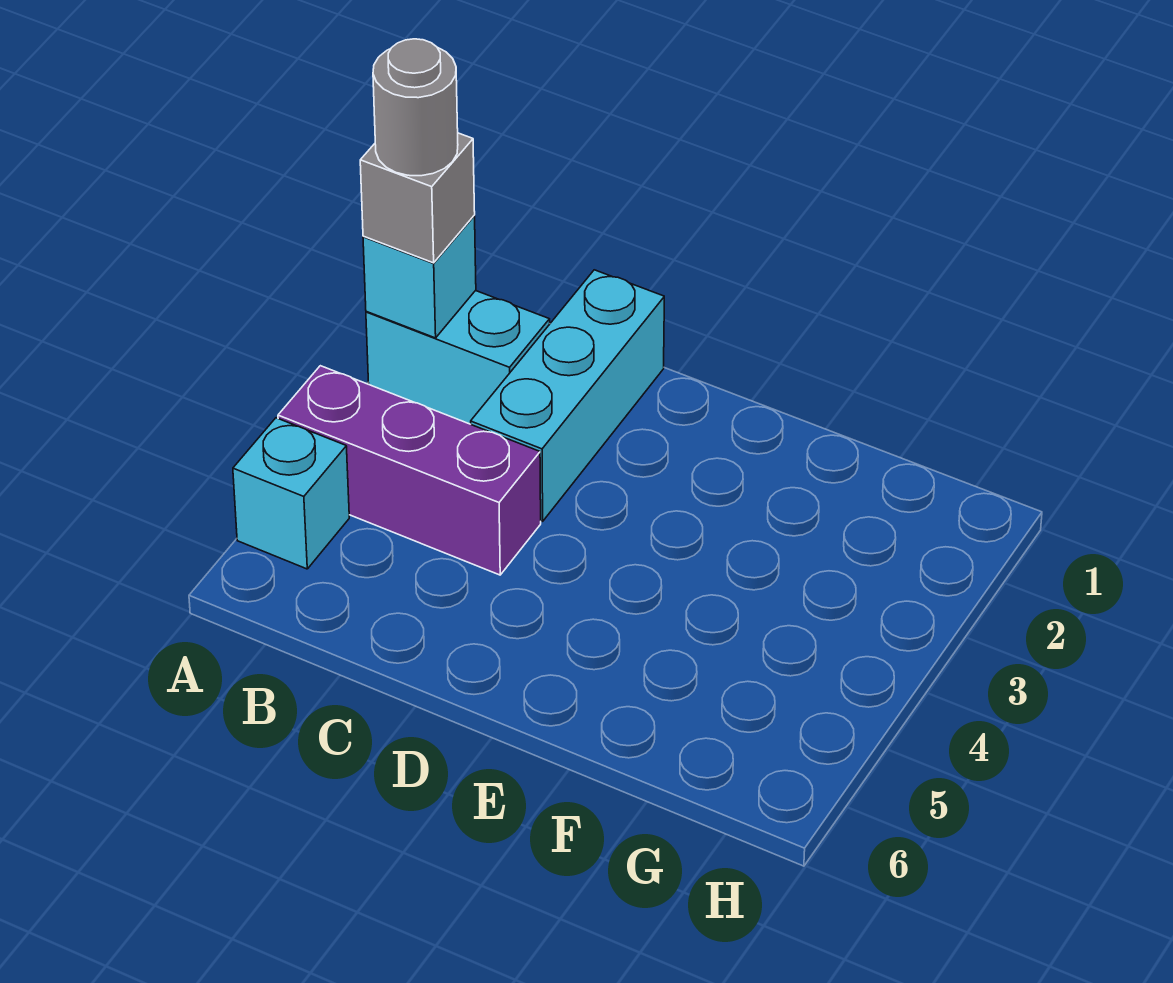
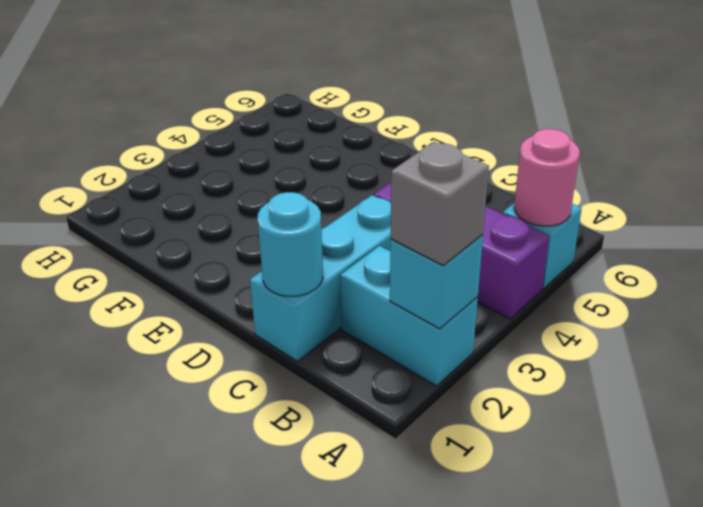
grey round brick A2 level 4 -> none
none -> pink round brick A5 level 2
none -> cyan round brick C1 level 2

